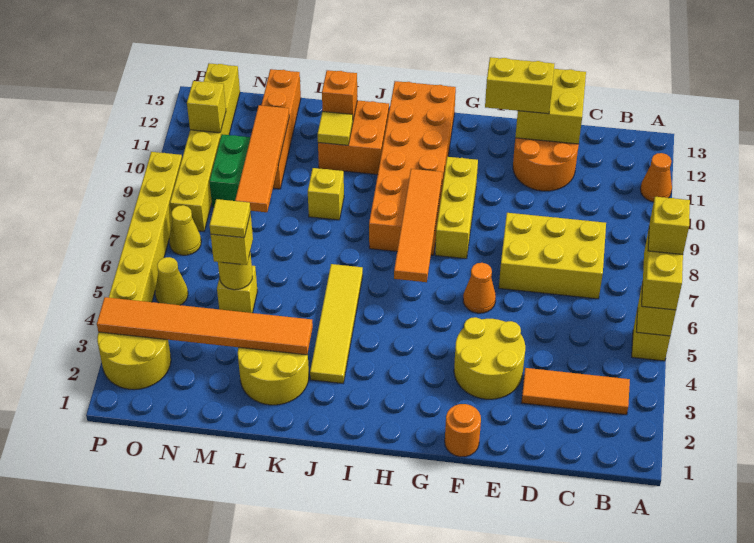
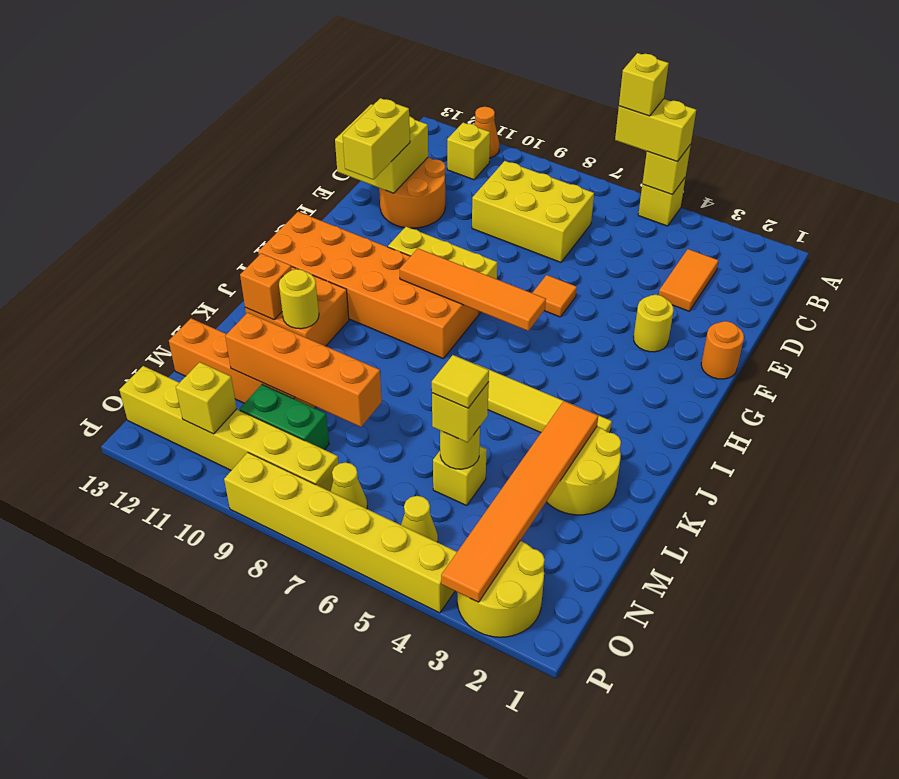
orange tile B3:D3 level 1 -> orange tile C3:D3 level 1
yellow brick C7:E8 level 1 -> yellow brick C7:D9 level 1
yellow round brick E3:F4 level 1 -> yellow round brick F3 level 1
orange cone F6 level 1 -> orange tile F6 level 1
yellow brick K9 level 1 -> yellow brick B11 level 1
yellow tile K11 level 2 -> yellow round brick K11 level 2
orange tile M8:M11 level 2 -> orange brick M8:M11 level 2

